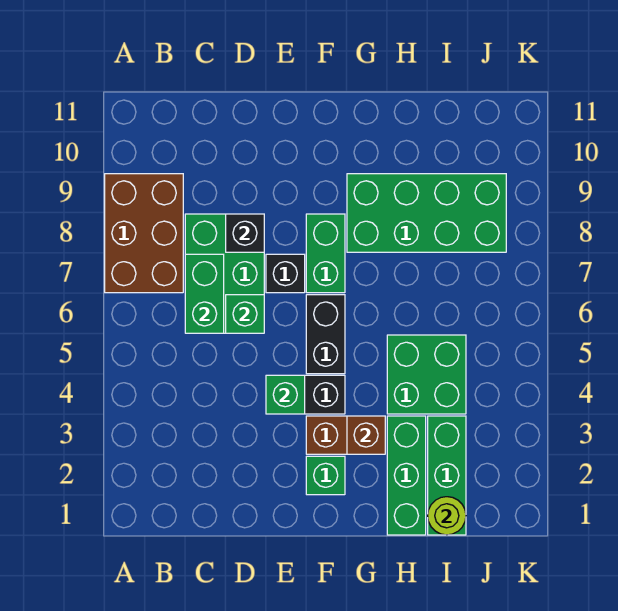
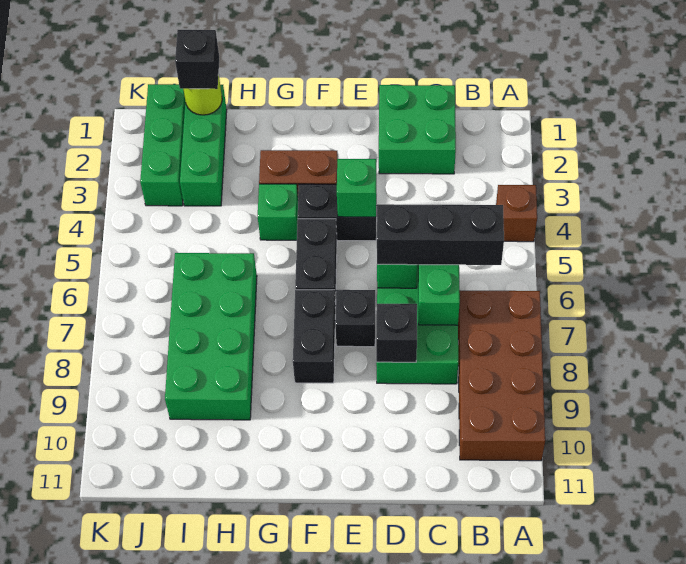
brown brick A7:B9 level 1 -> brown brick A7:B10 level 1
none -> black brick B6:D6 level 3
green brick F2 level 1 -> green brick G4 level 1
green brick F7:F8 level 1 -> black brick F7:F8 level 1
brown brick G3 level 2 -> brown brick A4 level 1
green brick G8:J9 level 1 -> green brick H6:I9 level 1
green brick H1:H3 level 1 -> green brick J1:J3 level 1
green brick H4:I5 level 1 -> green brick C1:D2 level 1
none -> black brick I1 level 3

